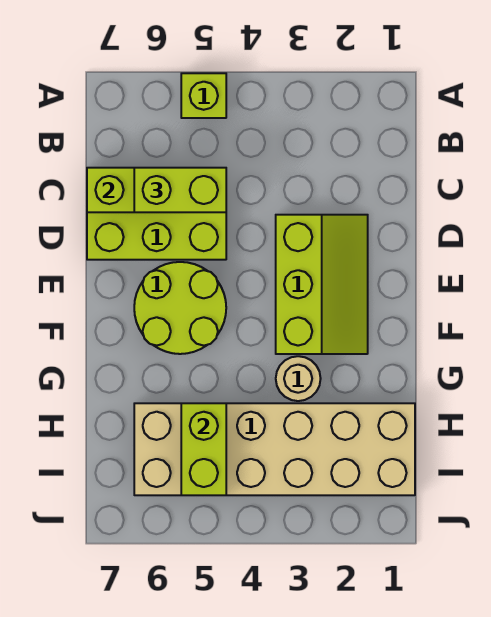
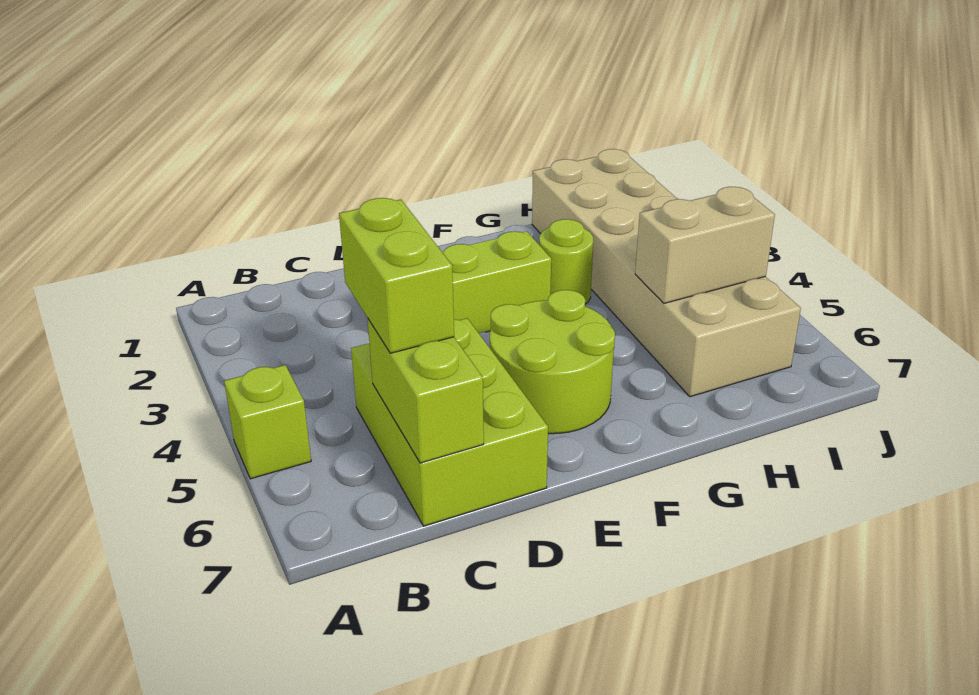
tan round brick G3 level 1 -> lime round brick G3 level 1
lime brick H5:I5 level 2 -> tan brick H5:I5 level 2

